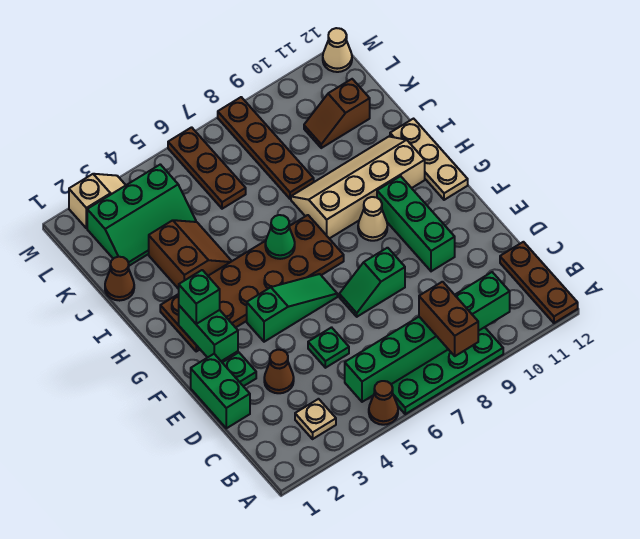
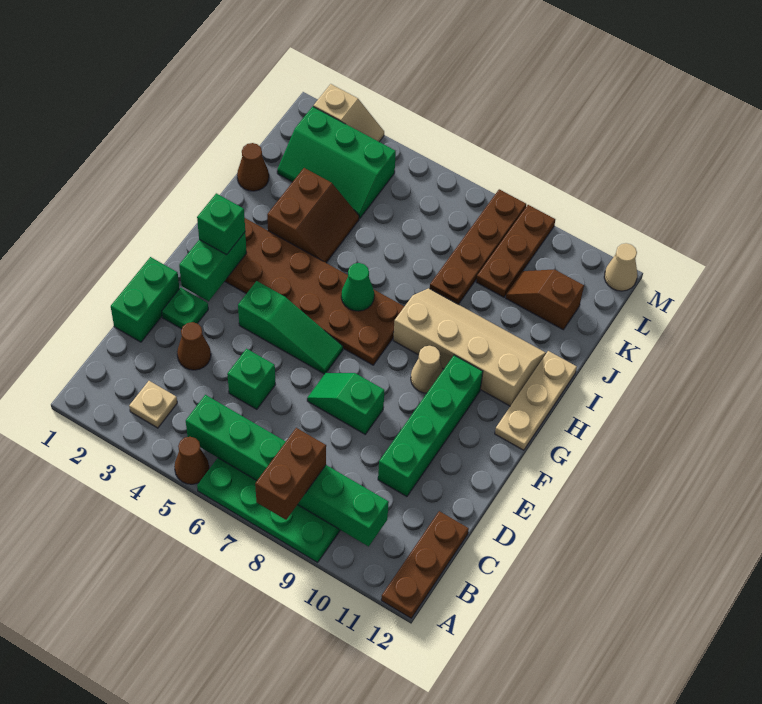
green plate D5 level 1 -> green brick D5 level 1
green brick E10:G10 level 1 -> green brick D10:G10 level 1
brown plate K6:M6 level 1 -> brown plate K9:M9 level 1

